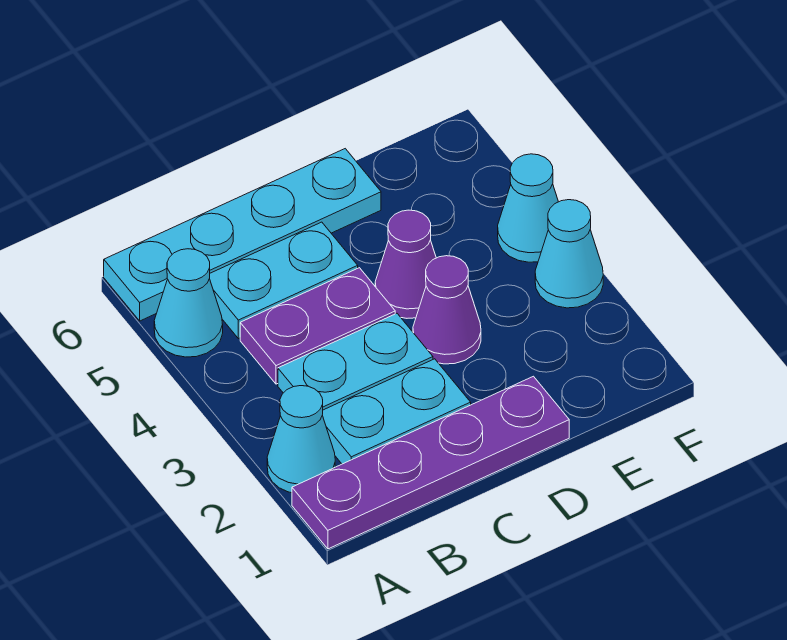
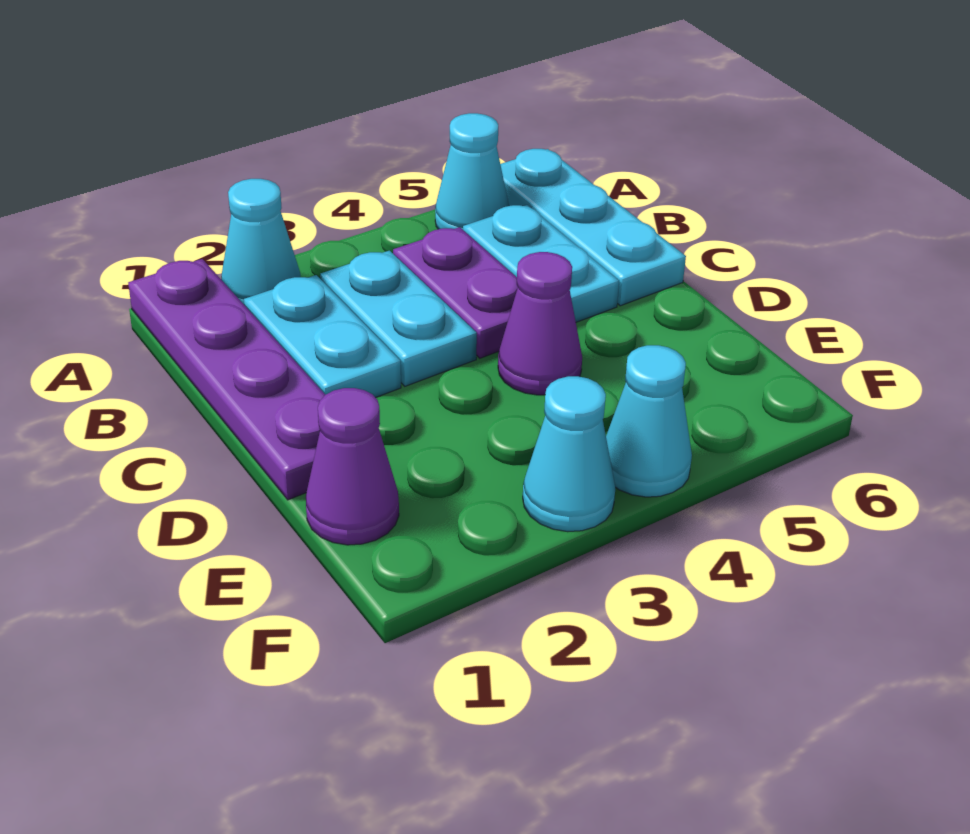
cyan plate A6:D6 level 1 -> cyan plate A6:C6 level 1
purple cone D3 level 1 -> purple cone E1 level 1

